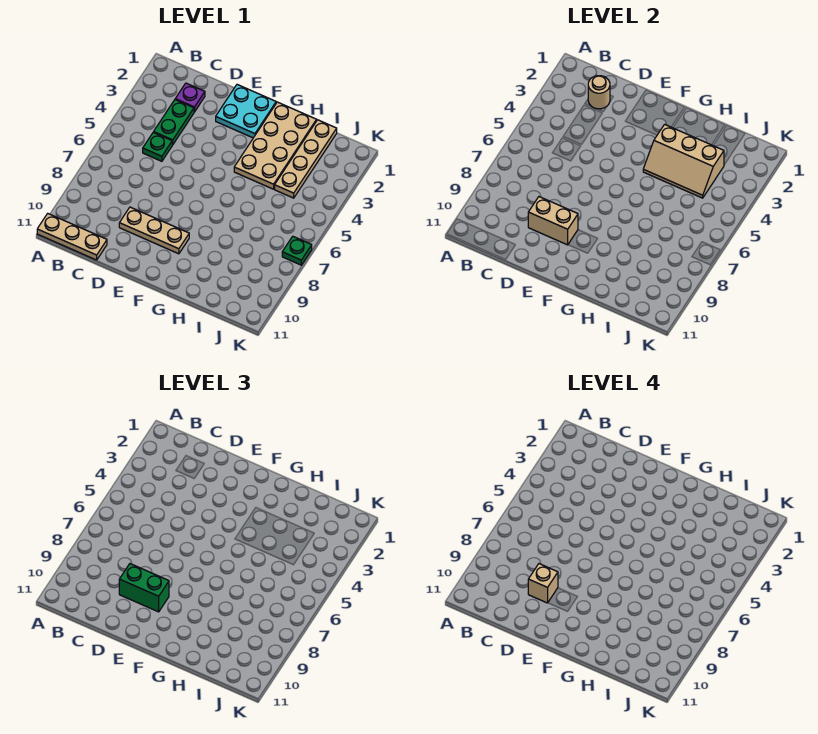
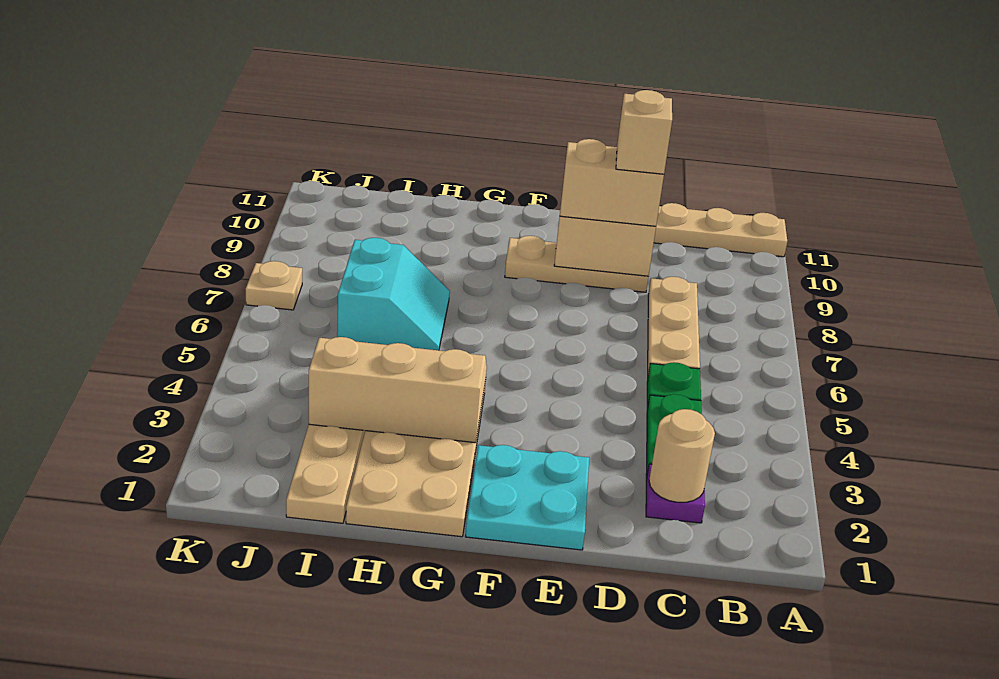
none -> tan plate C6:C8 level 1
green brick D9:E9 level 3 -> tan brick D9:E9 level 3
none -> cyan slope H6:I7 level 1 top I
green plate K7 level 1 -> tan plate K7 level 1

